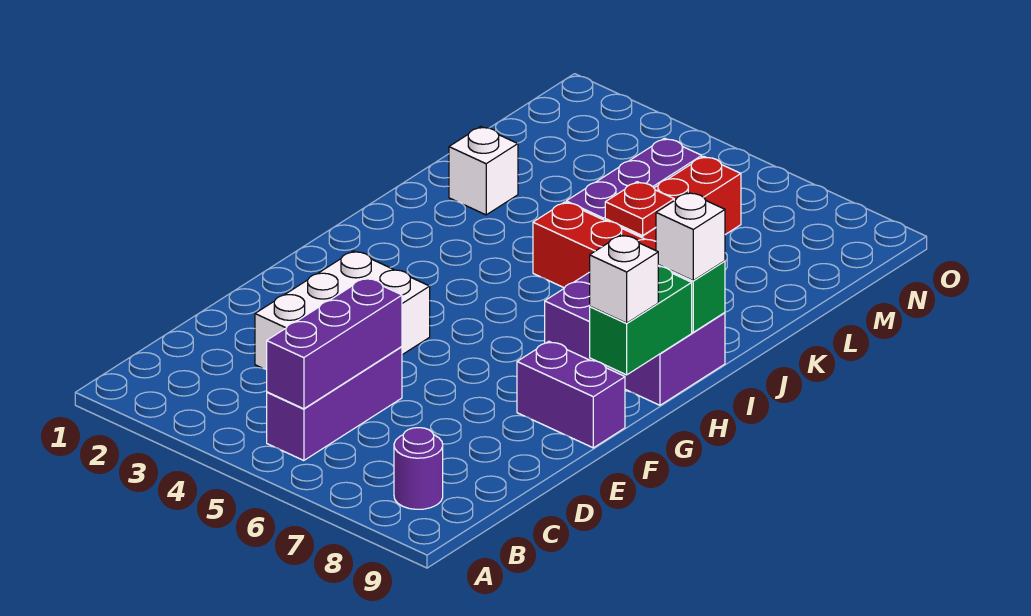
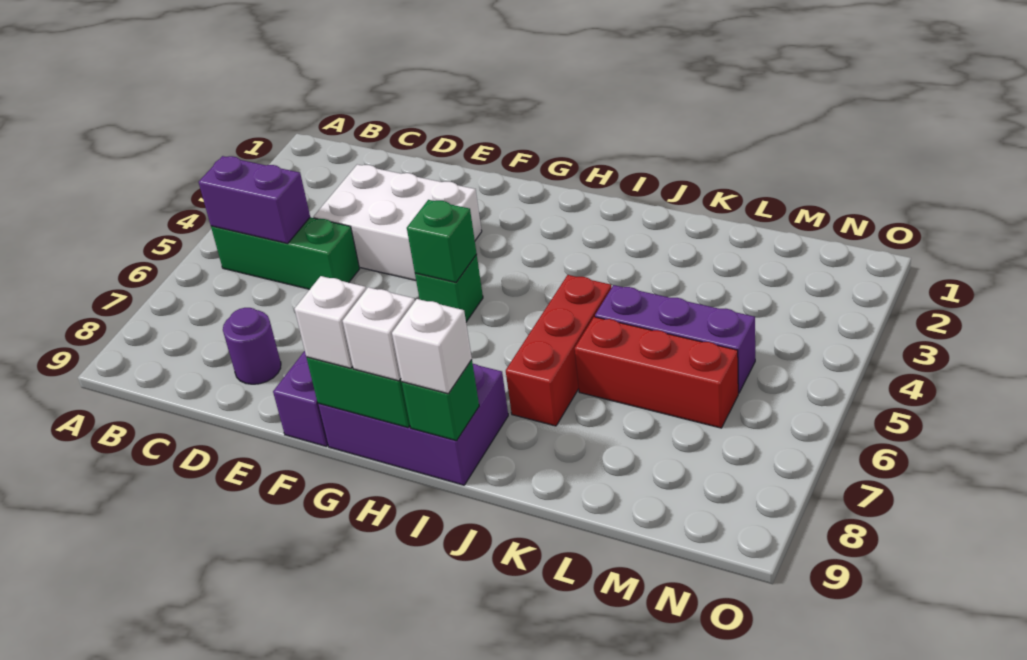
purple brick B5:D5 level 1 -> green brick B5:D5 level 1
purple brick B5:D5 level 2 -> purple brick B5:C5 level 2
purple round brick B8 level 1 -> purple round brick D8 level 1
none -> green brick G5 level 1
none -> green brick G5 level 2
purple brick H7:I9 level 1 -> purple brick G8:I9 level 1
white brick K2 level 1 -> white brick H9 level 3
red plate K6 level 2 -> none

